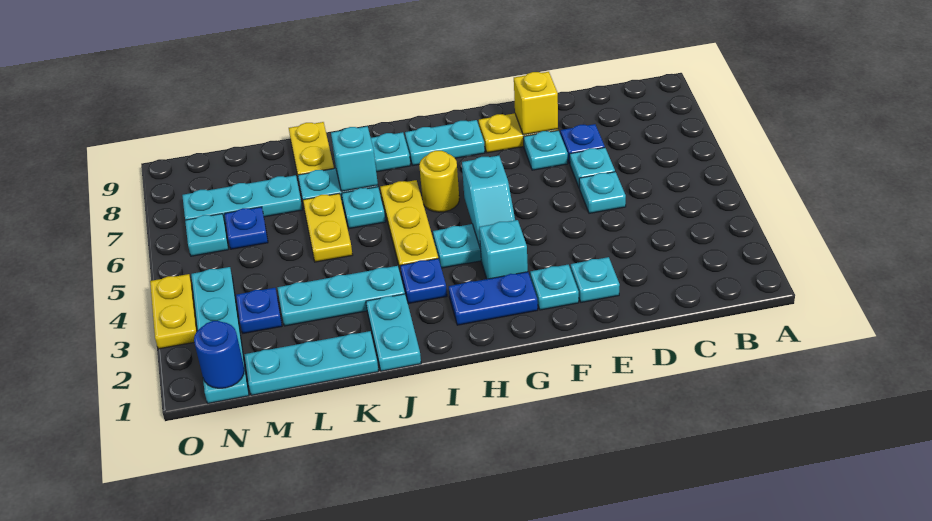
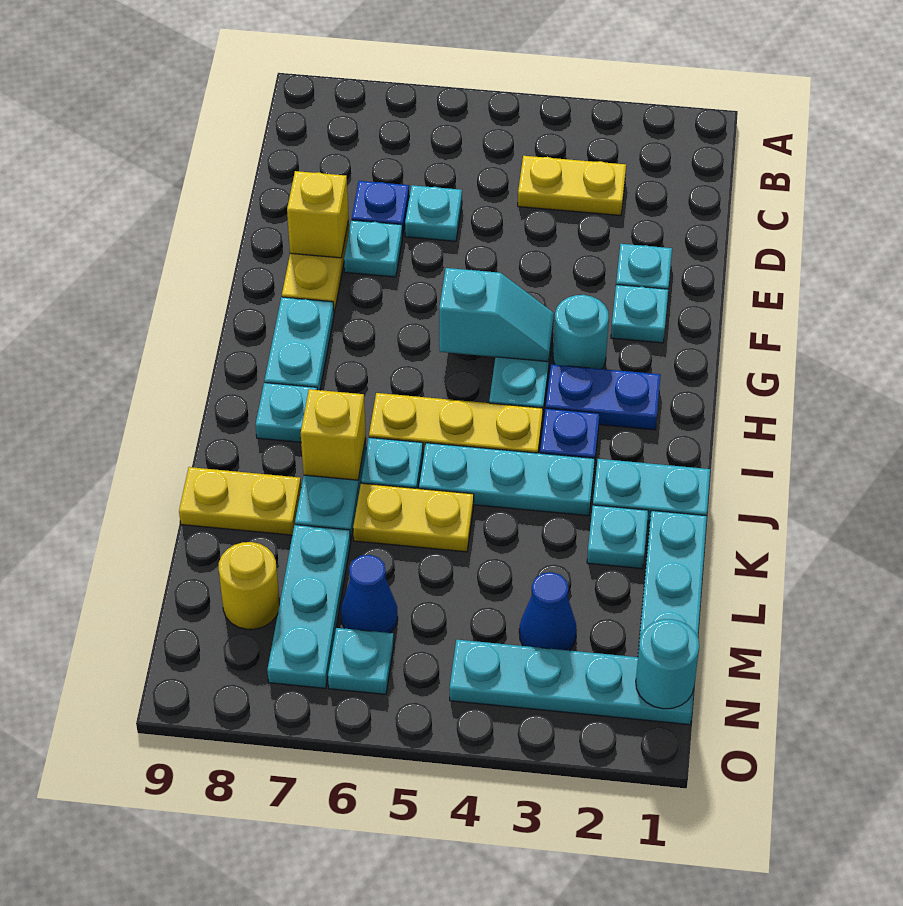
cyan plate D5 level 1 -> cyan plate K2 level 1
blue plate G2:H2 level 1 -> blue plate H2:H3 level 1
cyan brick G3 level 1 -> cyan round brick G3 level 1
yellow round brick H6 level 1 -> yellow round brick M8 level 1
cyan plate J3:L3 level 1 -> cyan plate J3:J5 level 1
cyan brick J7 level 2 -> yellow brick J7 level 2
blue plate M3 level 1 -> blue cone M3 level 1
blue plate M6 level 1 -> blue cone M6 level 1
blue round brick N1 level 2 -> cyan round brick N1 level 2
yellow plate O3:O4 level 1 -> yellow plate C3:C4 level 1

